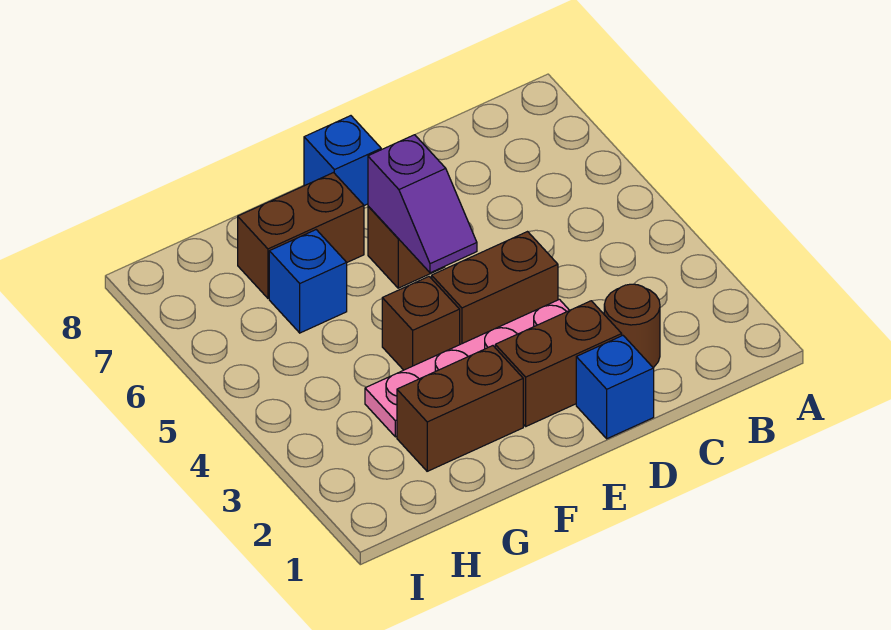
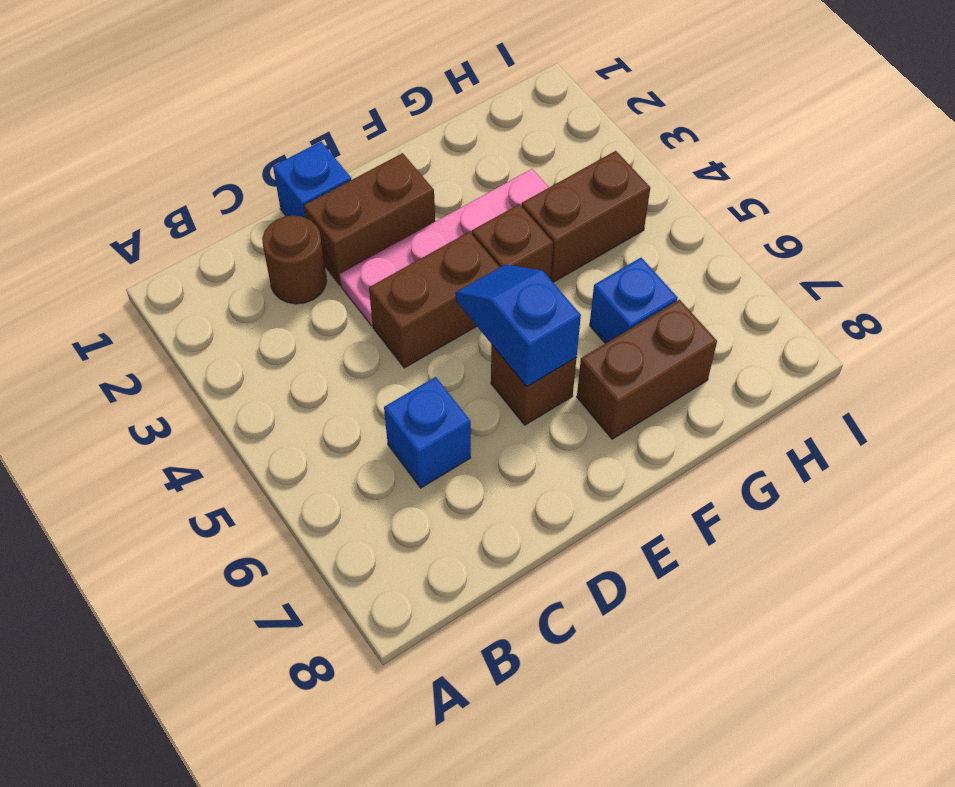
purple slope E5:E6 level 2 top 6 -> blue slope E5:E6 level 2 top 6
blue brick E8 level 1 -> blue brick C6 level 1
brown brick F2:G2 level 1 -> brown brick G4:H4 level 1

